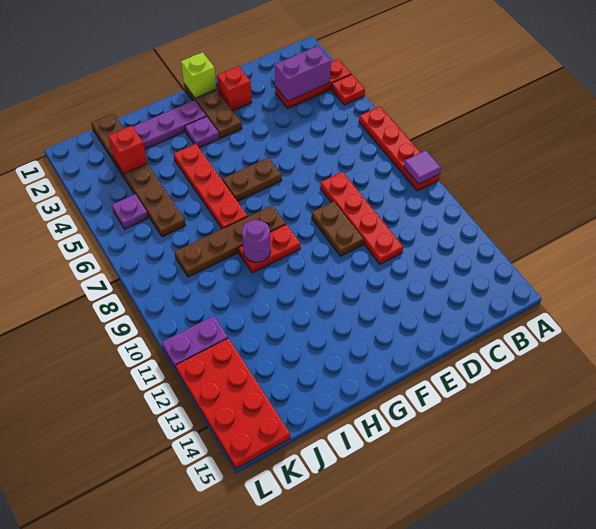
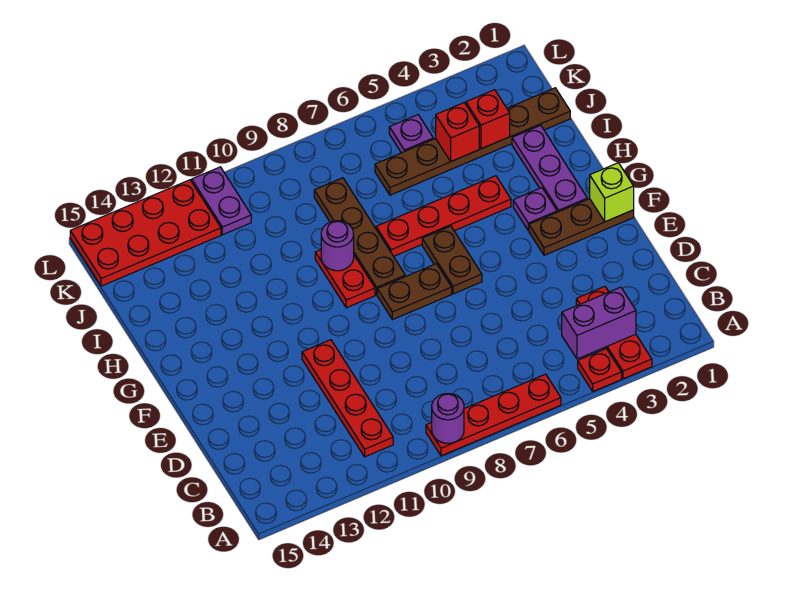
purple tile A9 level 2 -> purple round brick A9 level 2
purple brick B3:C3 level 2 -> purple brick B3:B4 level 2
red plate D8:D11 level 1 -> red plate B11:E11 level 1
red brick E2 level 1 -> red brick J4 level 2
brown plate E9:E10 level 1 -> brown plate F7:F8 level 1

